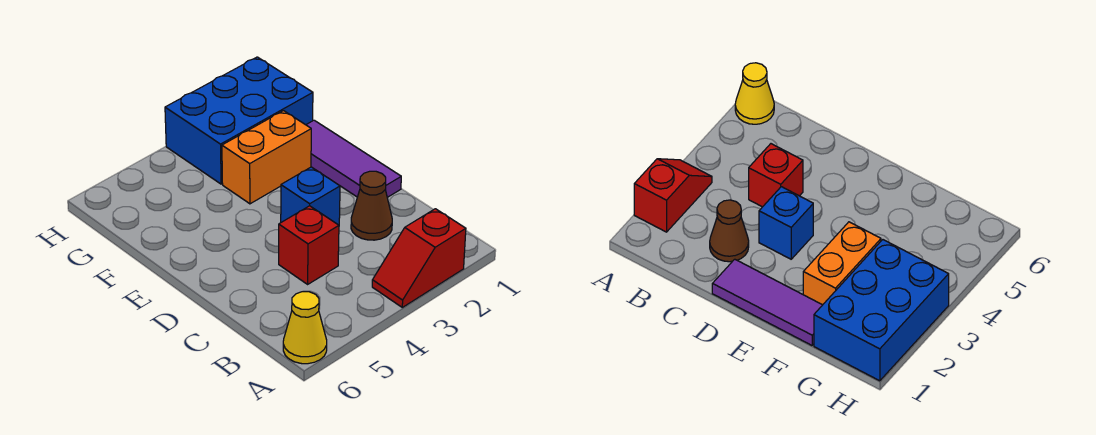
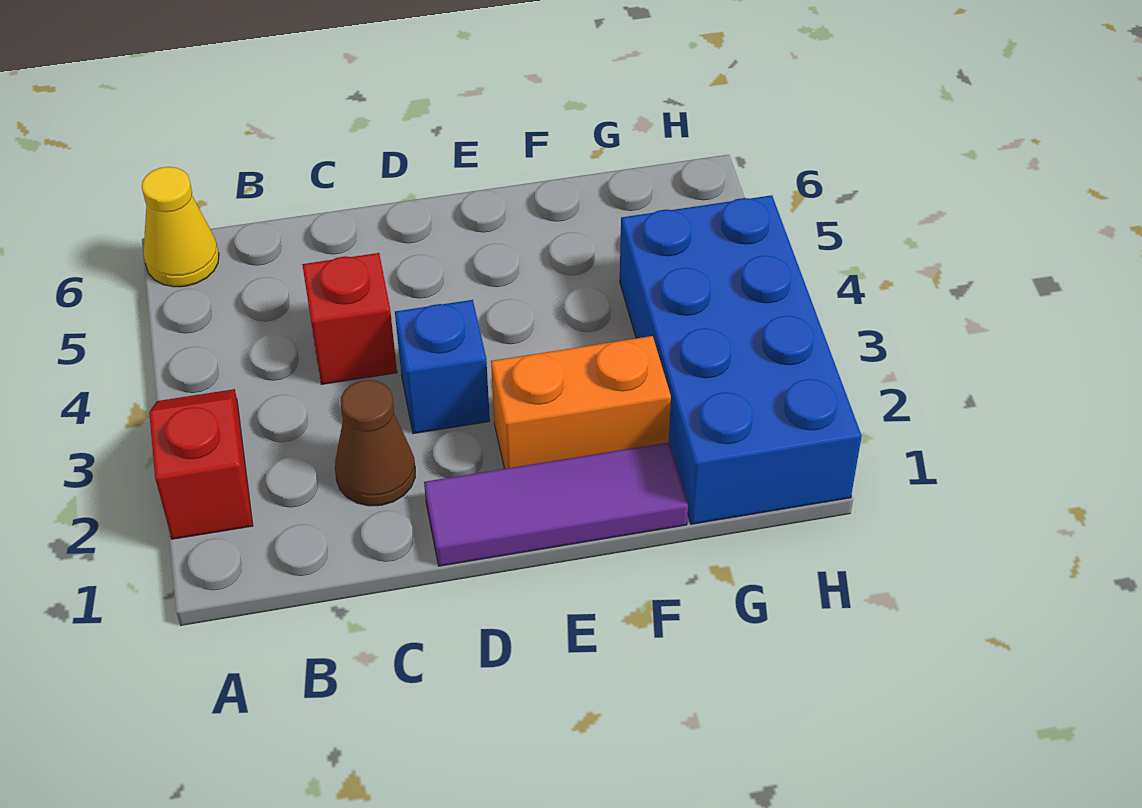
orange brick F2:F3 level 1 -> orange brick E2:F2 level 1
blue brick G1:H3 level 1 -> blue brick G1:H4 level 1

